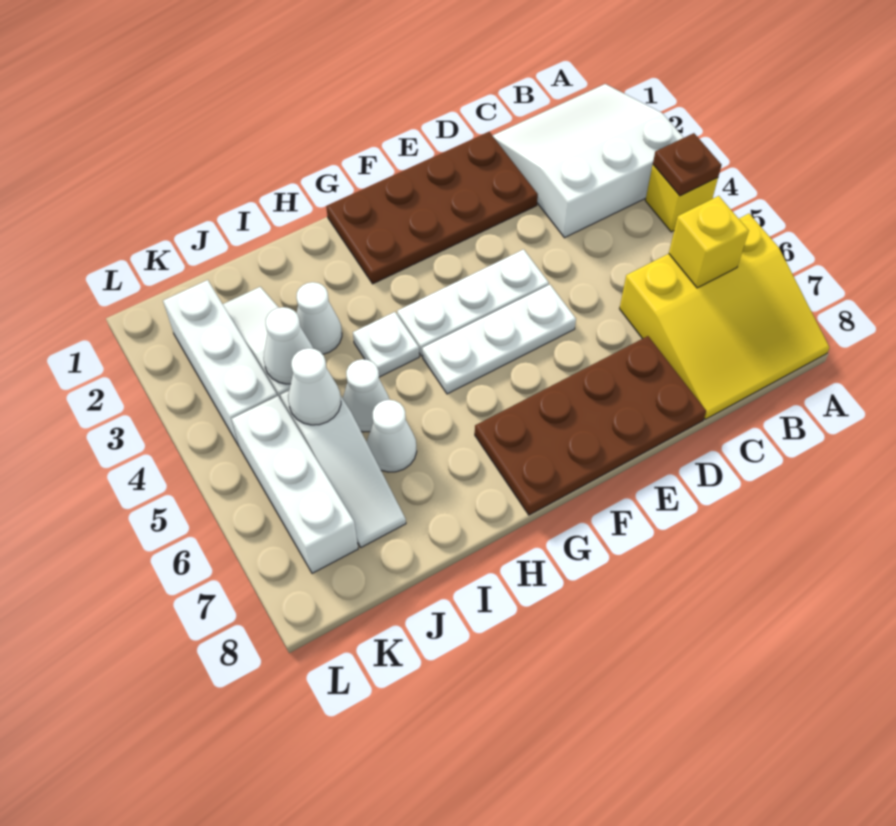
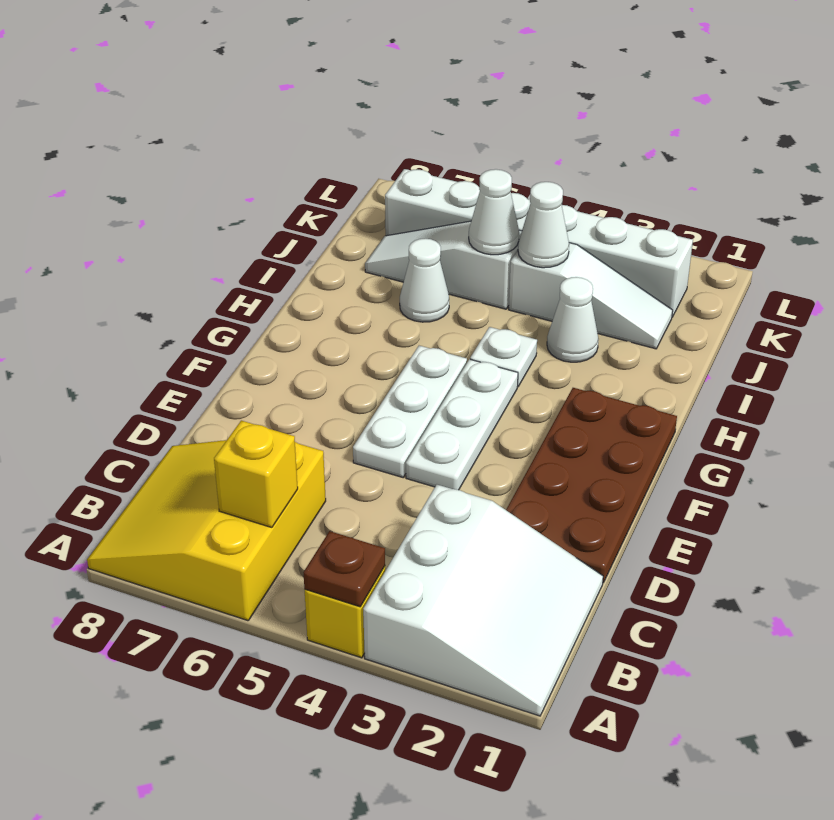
brown plate D7:G8 level 1 -> none
white cone I5 level 1 -> none

